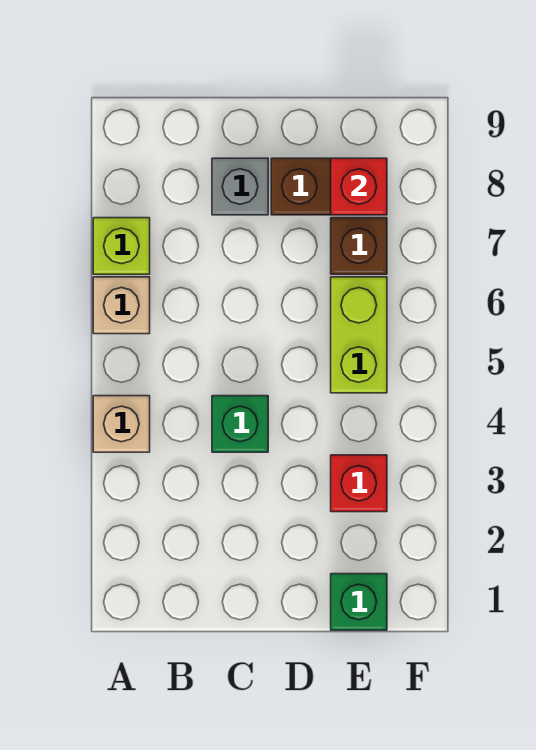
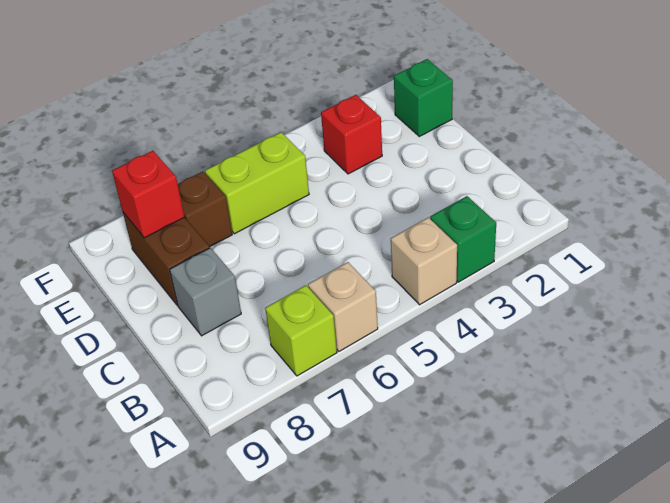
green brick C4 level 1 -> green brick A3 level 1

